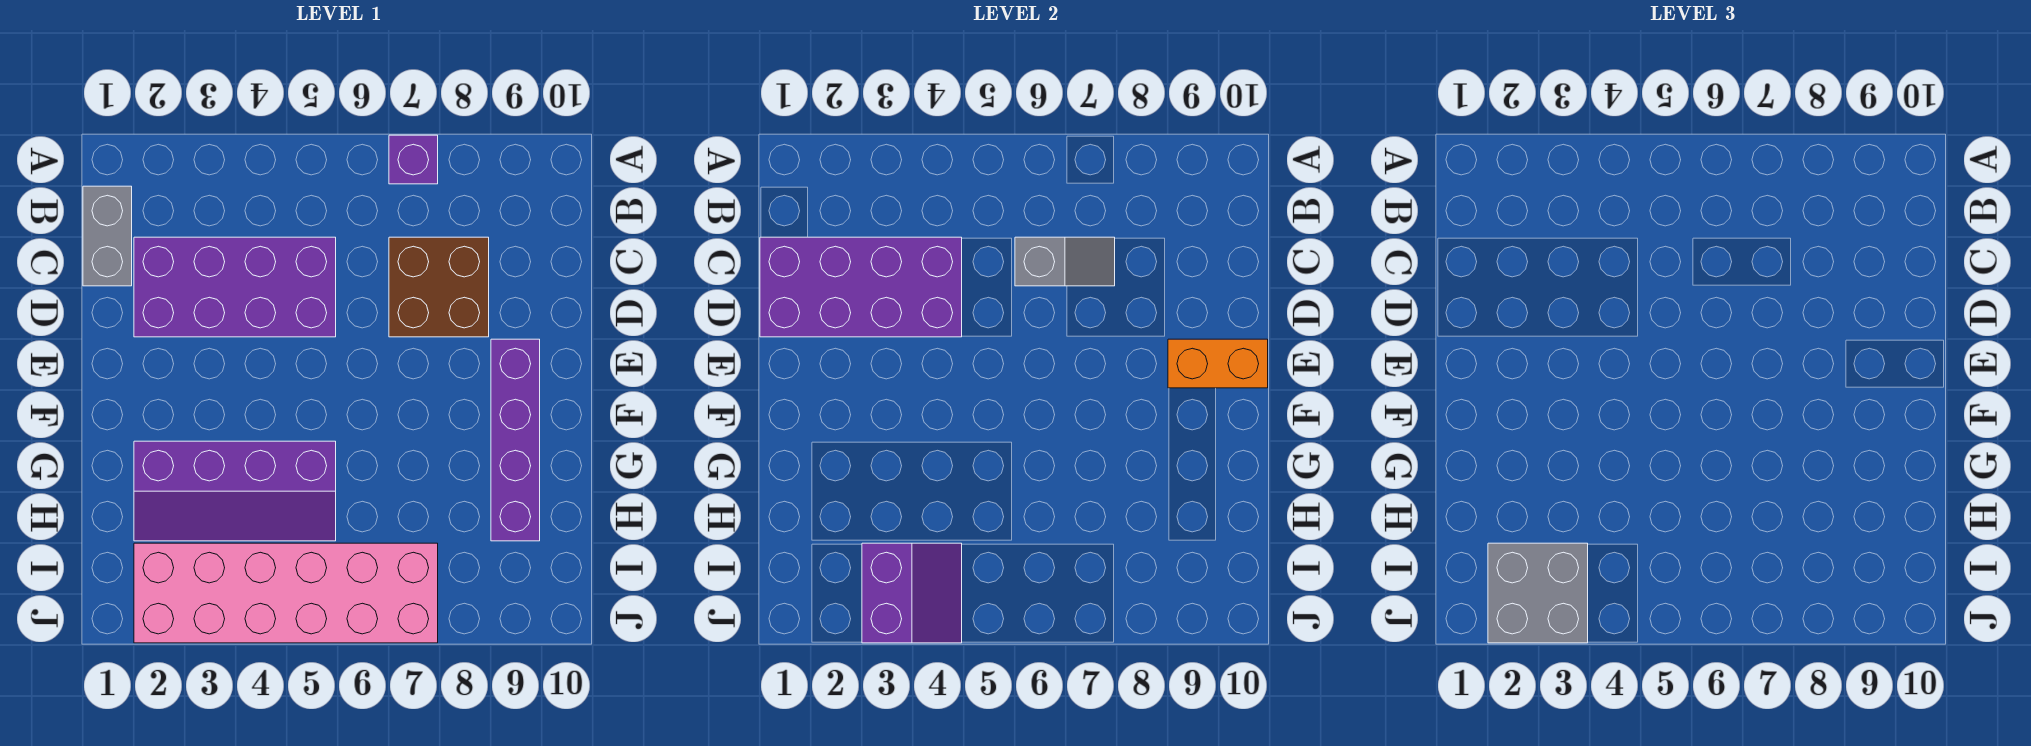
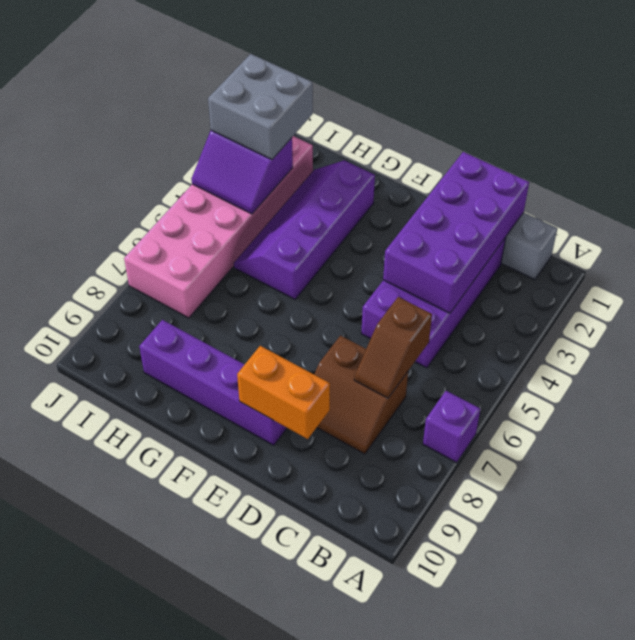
grey slope C6:C7 level 2 top 6 -> brown slope C6:C7 level 2 top 6
brown brick C7:D8 level 1 -> brown slope C7:D8 level 1 top 7
orange brick E9:E10 level 2 -> orange brick D9:E9 level 2

